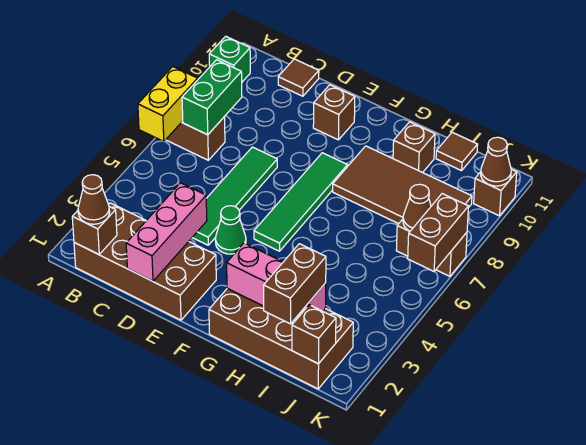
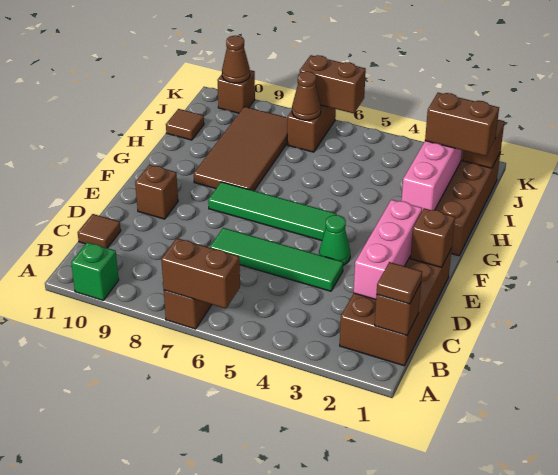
yellow brick A6:A7 level 2 -> brown brick A6:A7 level 2
brown cone B1 level 3 -> brown tile B1 level 3
green brick B7:B8 level 2 -> none
pink brick D1:D3 level 2 -> pink brick C2:E2 level 2
brown brick H10 level 1 -> brown brick E1 level 2

